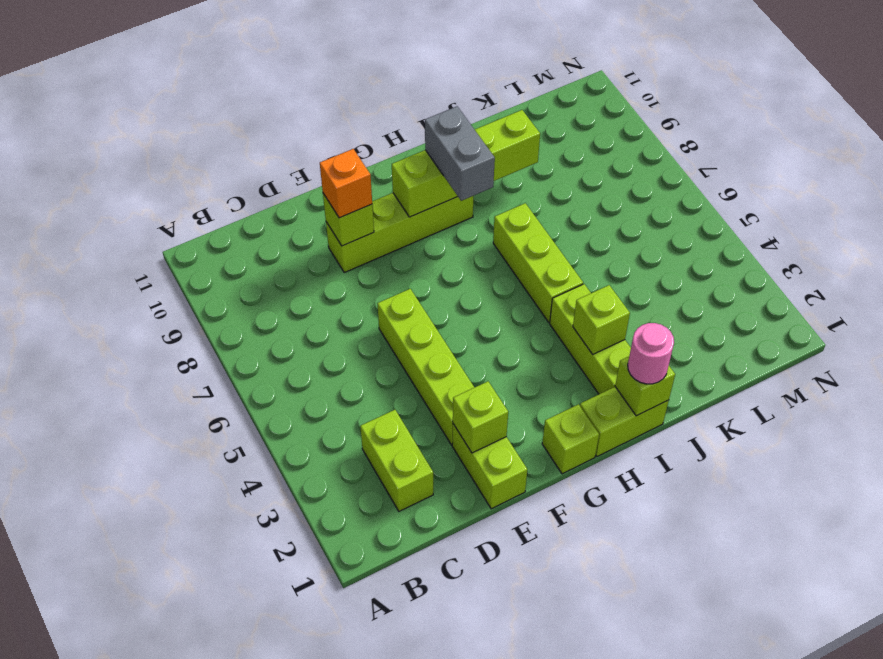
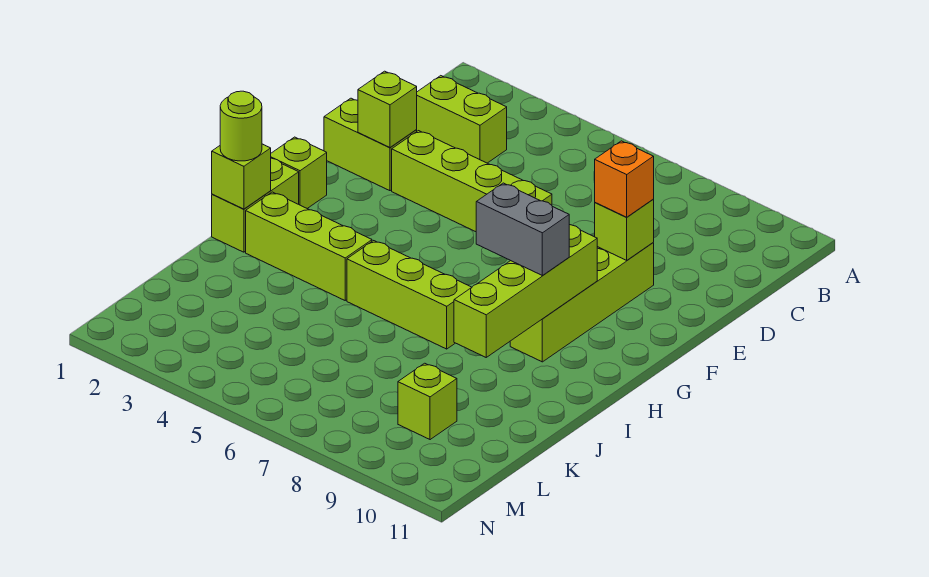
pink round brick I1 level 3 -> lime round brick I1 level 3
lime brick I3 level 2 -> lime brick L9 level 1

